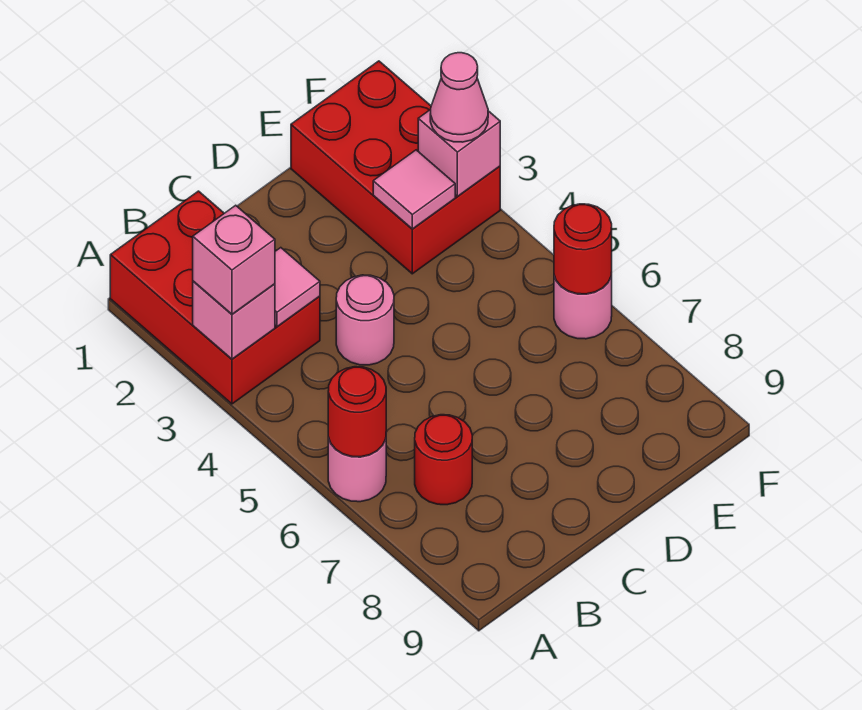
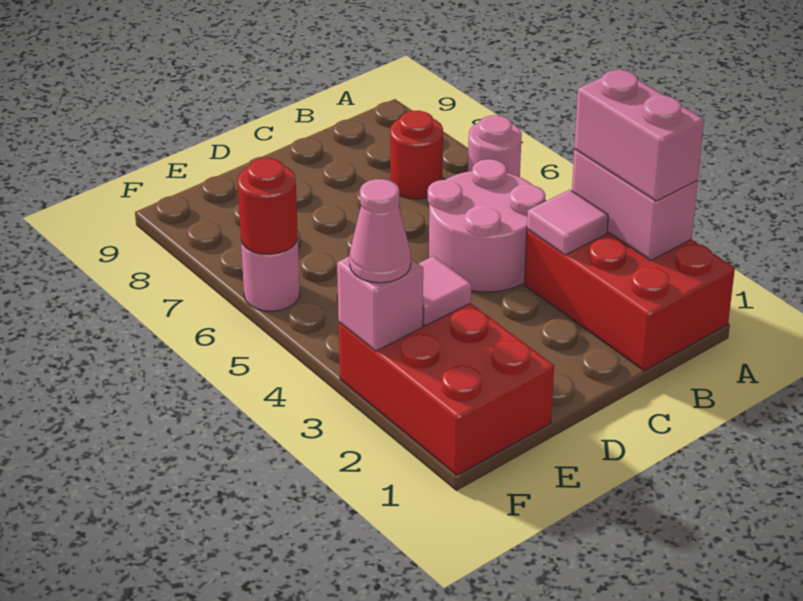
pink brick A3 level 2 -> pink brick A2:A3 level 2
pink brick A3 level 3 -> pink brick A2:A3 level 3
red round brick A6 level 2 -> none
pink round brick C4 level 1 -> pink round brick B4:C5 level 1

